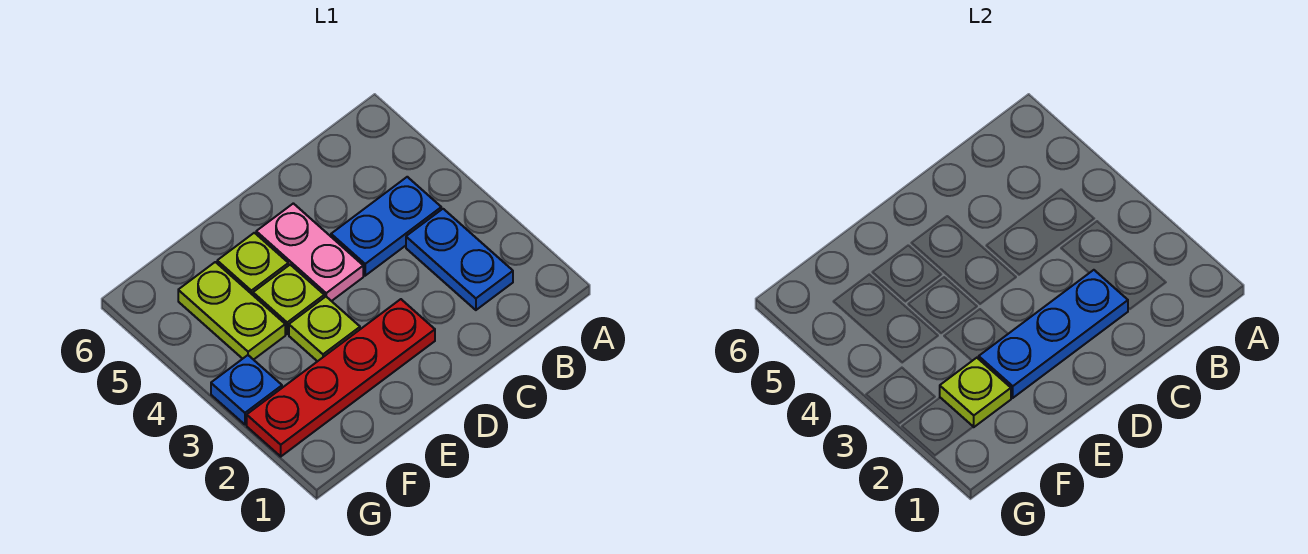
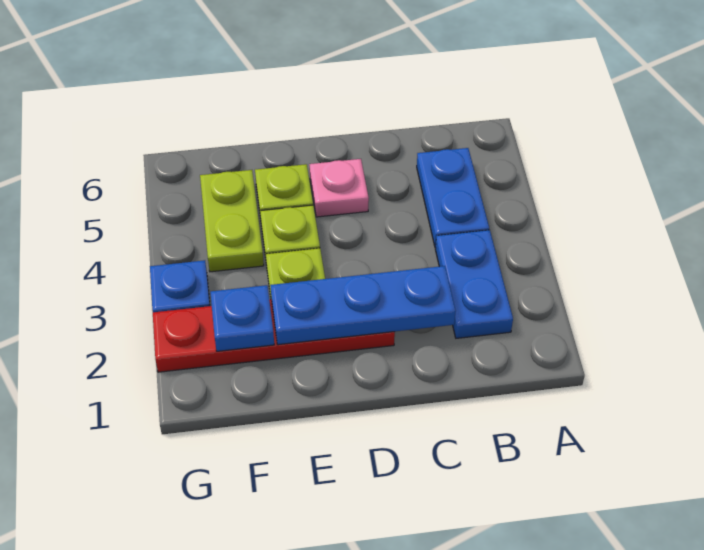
blue plate B4:C4 level 1 -> blue plate B4:B5 level 1
pink plate D4:D5 level 1 -> pink plate D5 level 1
lime plate F2 level 2 -> blue plate F2 level 2

